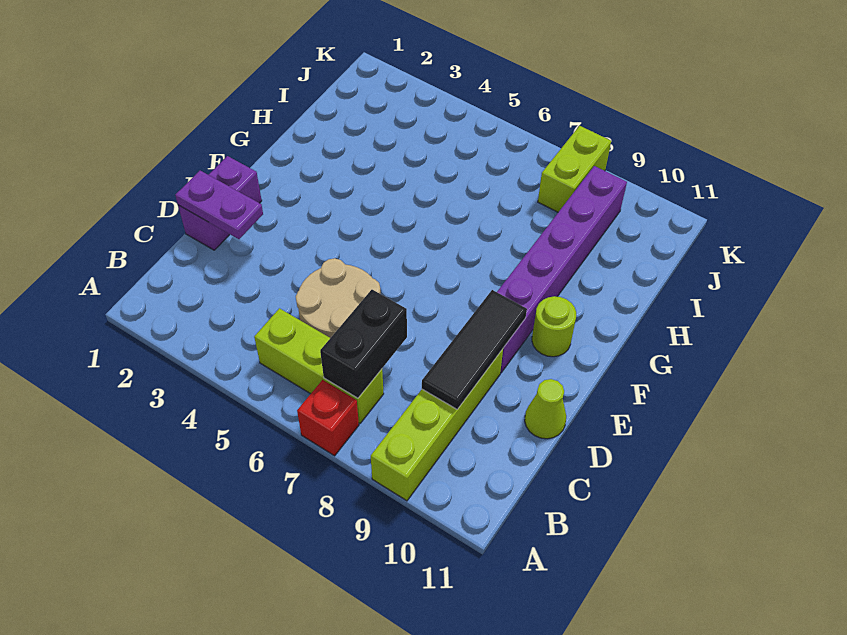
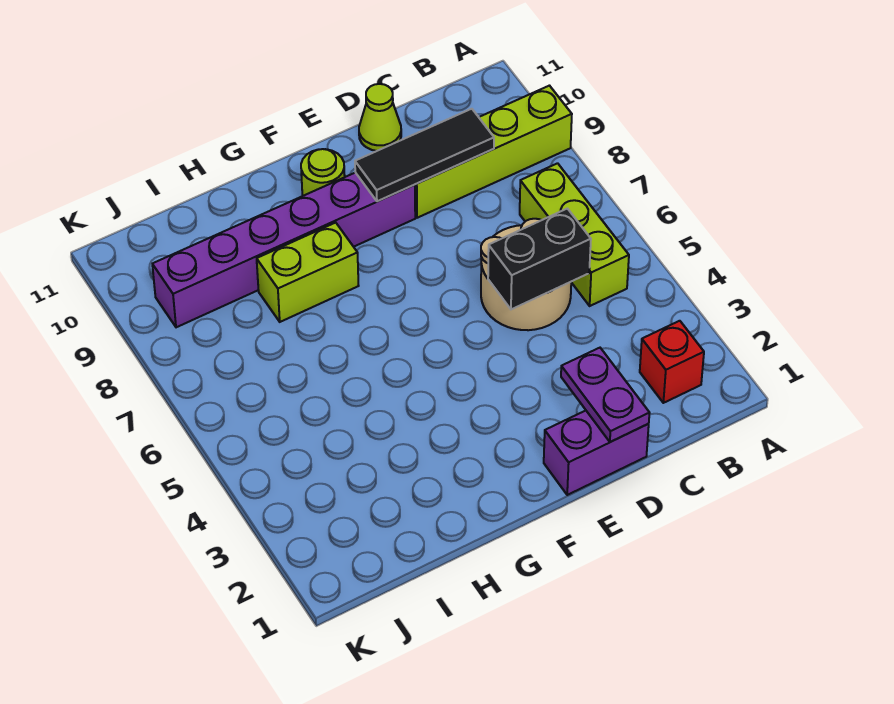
red brick A7 level 1 -> red brick B2 level 1
black brick B7:C7 level 2 -> black brick C5:D5 level 2
lime brick J8:K8 level 1 -> lime brick G8:H8 level 1

